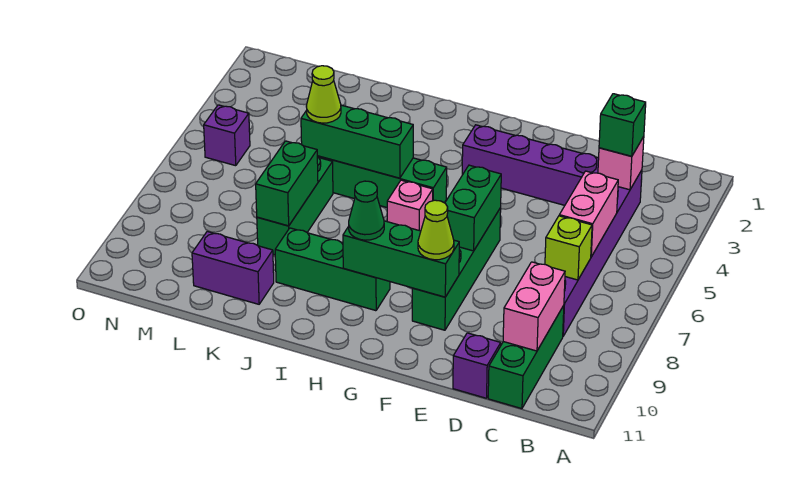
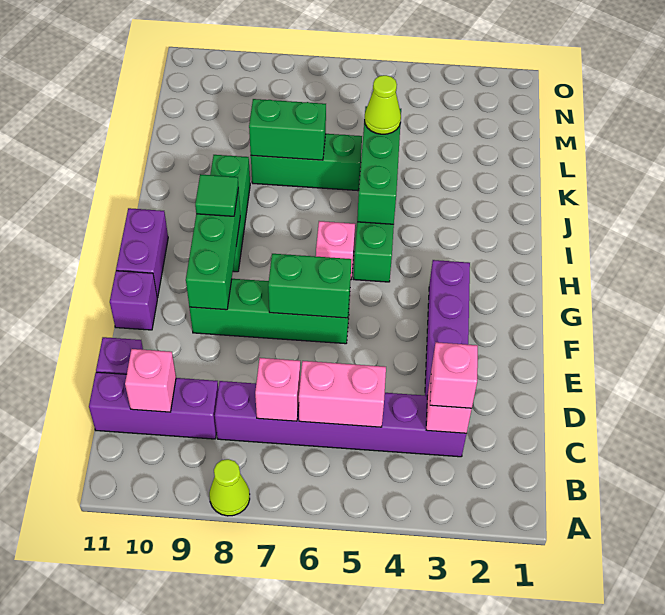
green brick C3 level 3 -> pink brick C3 level 3
lime brick C7 level 2 -> pink brick C7 level 2
green brick C9:C11 level 1 -> purple brick C9:C11 level 1
pink brick C9:C10 level 2 -> pink brick C10 level 2
lime cone F9 level 3 -> lime cone A8 level 1
green cone H9 level 3 -> green tile H9 level 3
purple brick K10:L10 level 1 -> purple brick G11:H11 level 1
purple brick N5 level 1 -> purple brick F11 level 1

